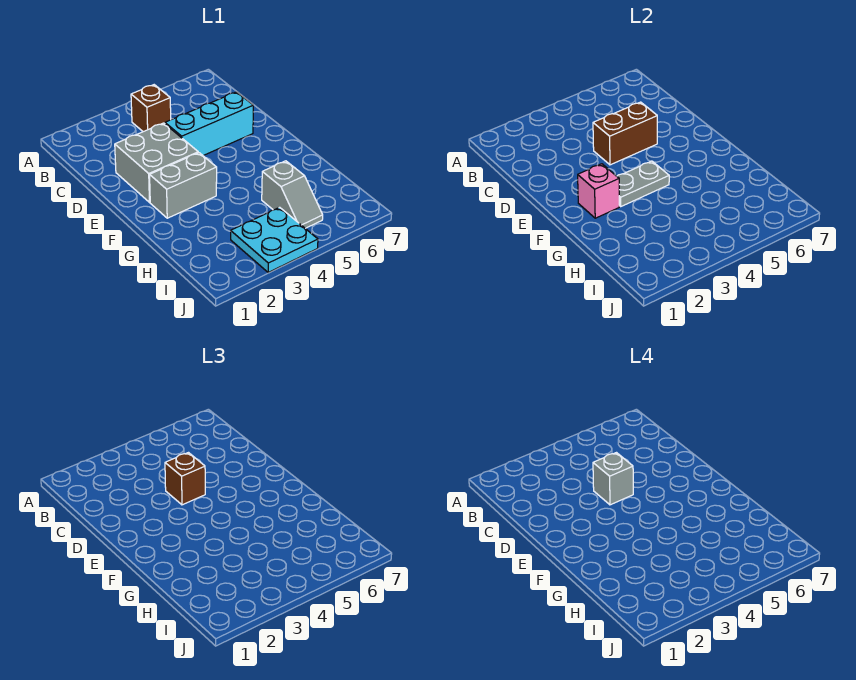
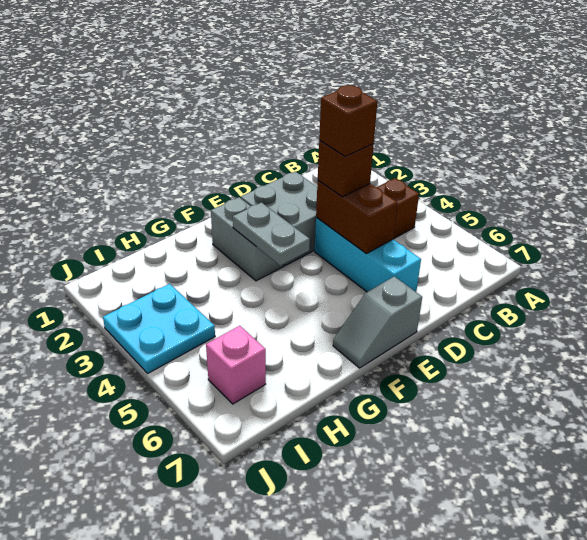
grey brick D4 level 4 -> brown brick D4 level 4
pink brick F2 level 2 -> pink brick I6 level 1
grey slope H5:I5 level 1 top H -> grey slope E7:F7 level 1 top E

